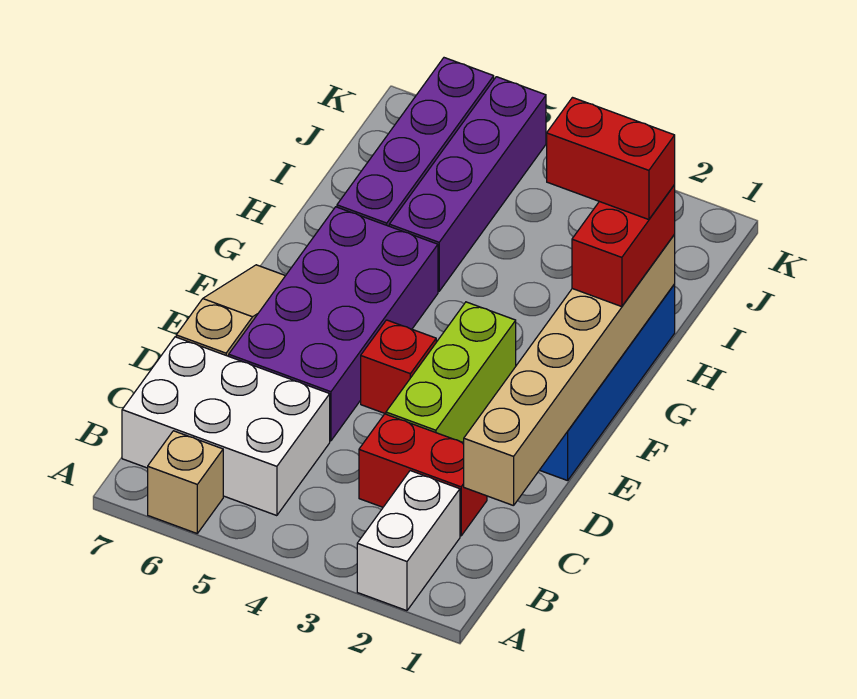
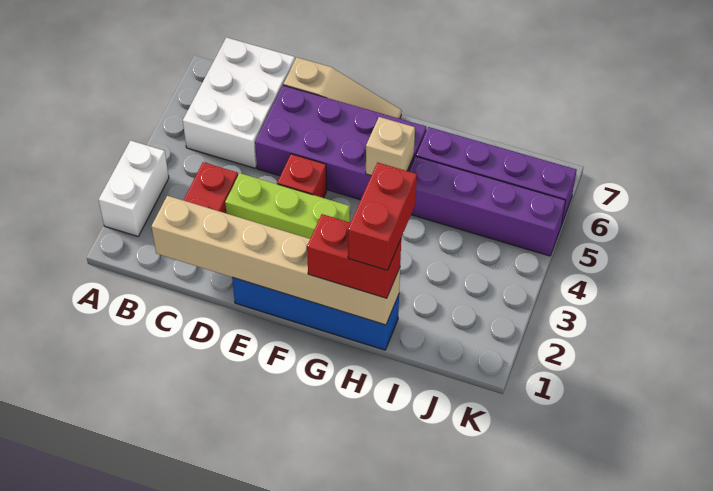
white brick A2:B2 level 1 -> white brick A2:A3 level 1
tan brick A6 level 1 -> tan brick G5 level 2

